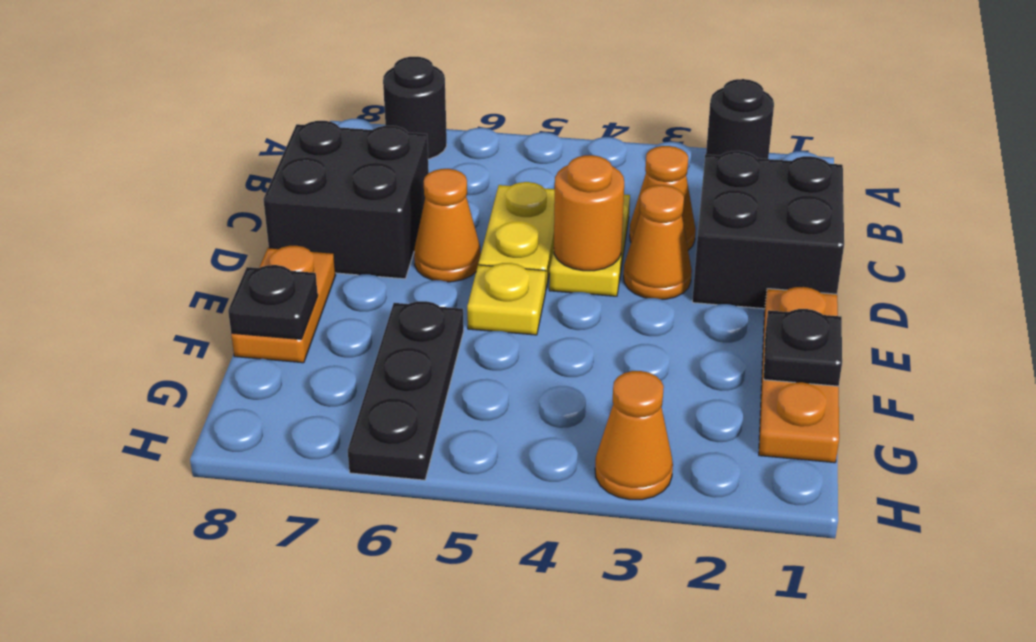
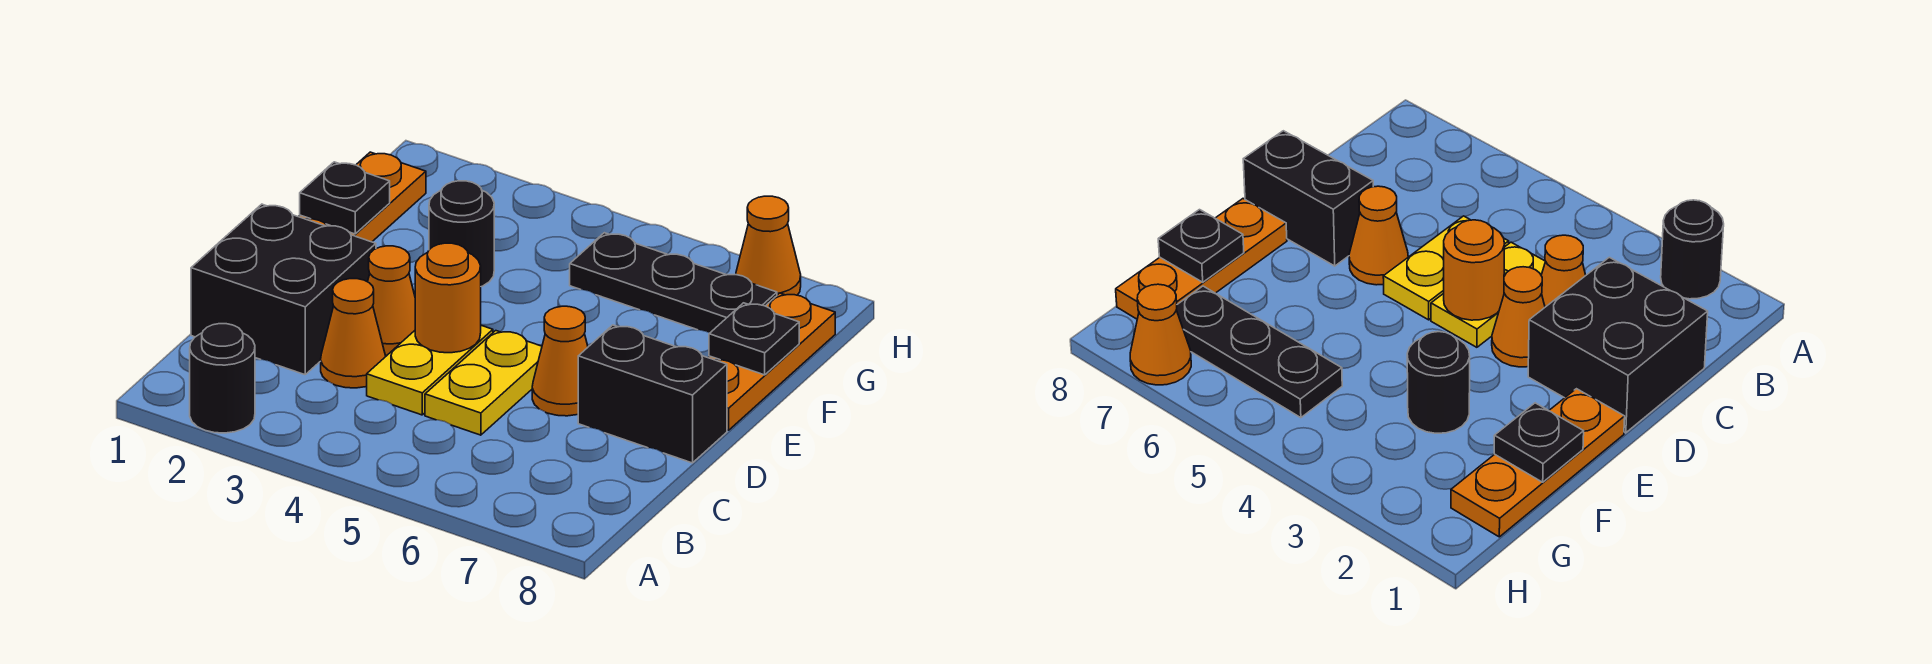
black round brick A7 level 1 -> black round brick F3 level 1
black brick C7:D8 level 1 -> black brick D7:D8 level 1
yellow plate E5 level 1 -> none
orange plate E8:F8 level 1 -> orange plate E8:G8 level 1
black plate F6:H6 level 1 -> black plate G5:G7 level 1
orange cone H3 level 1 -> orange cone H7 level 1

